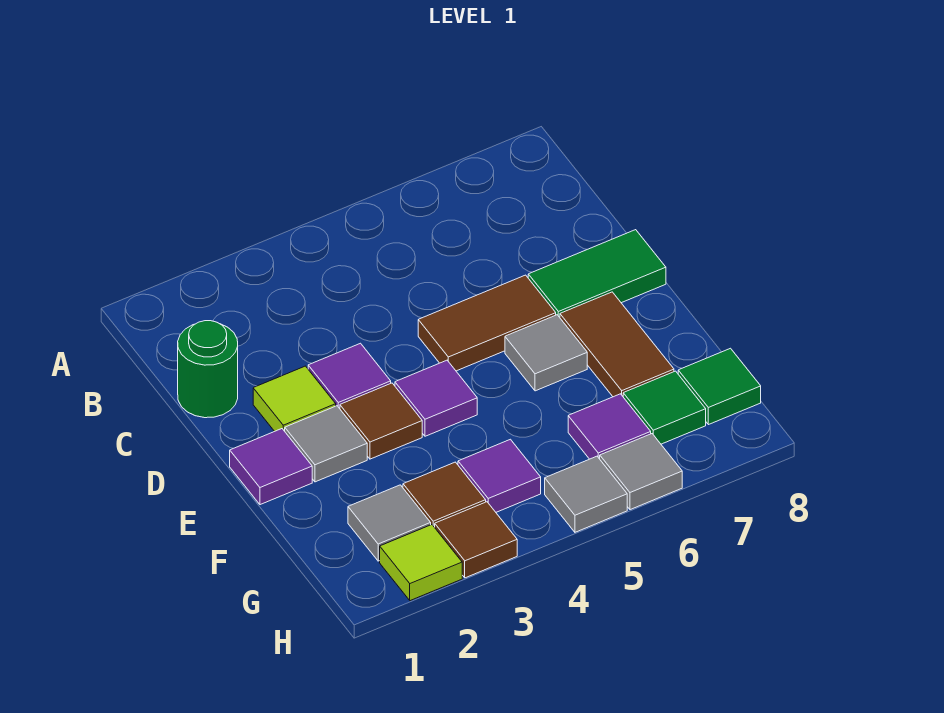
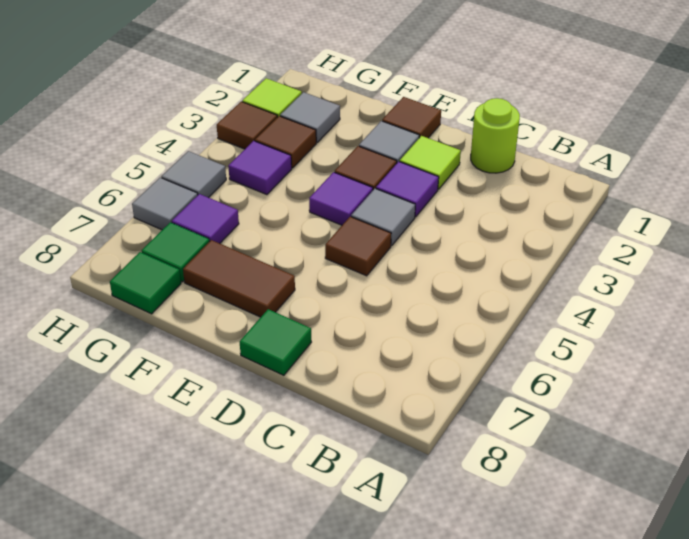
green round brick C1 level 1 -> lime round brick C1 level 1
brown tile D5:D6 level 1 -> brown tile D5 level 1
green tile D7:D8 level 1 -> green tile D8 level 1
purple tile E1 level 1 -> brown tile E1 level 1
grey tile E6 level 1 -> grey tile D4 level 1

